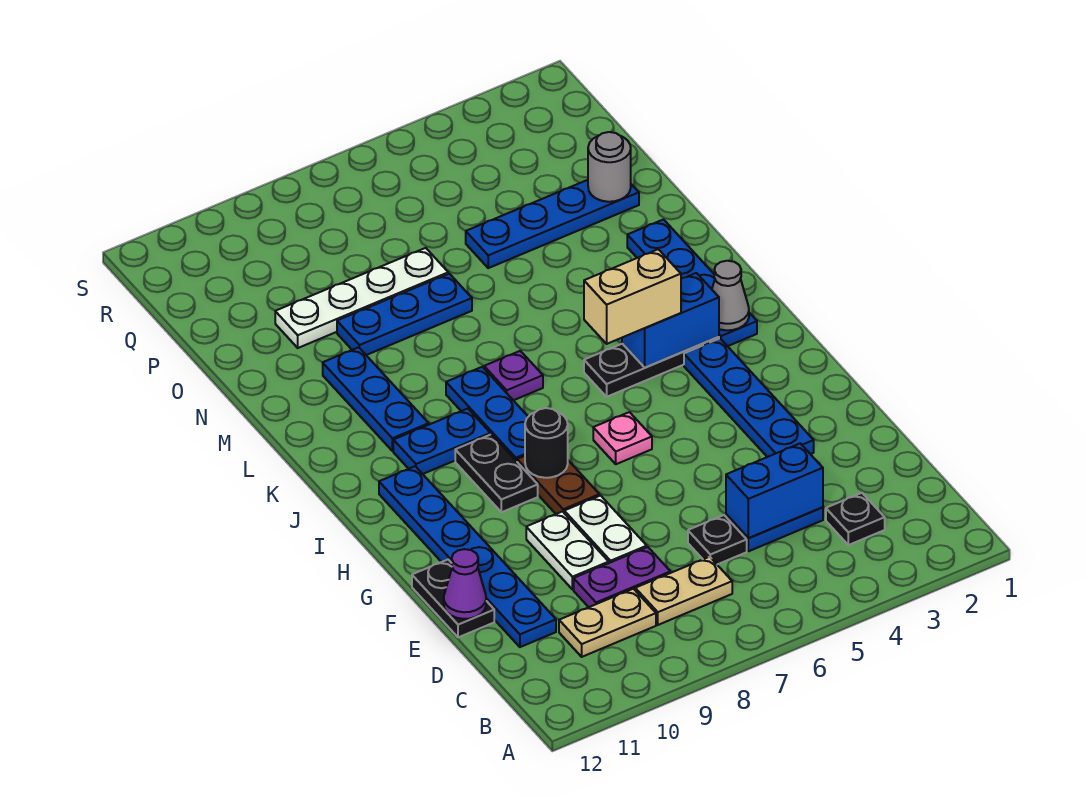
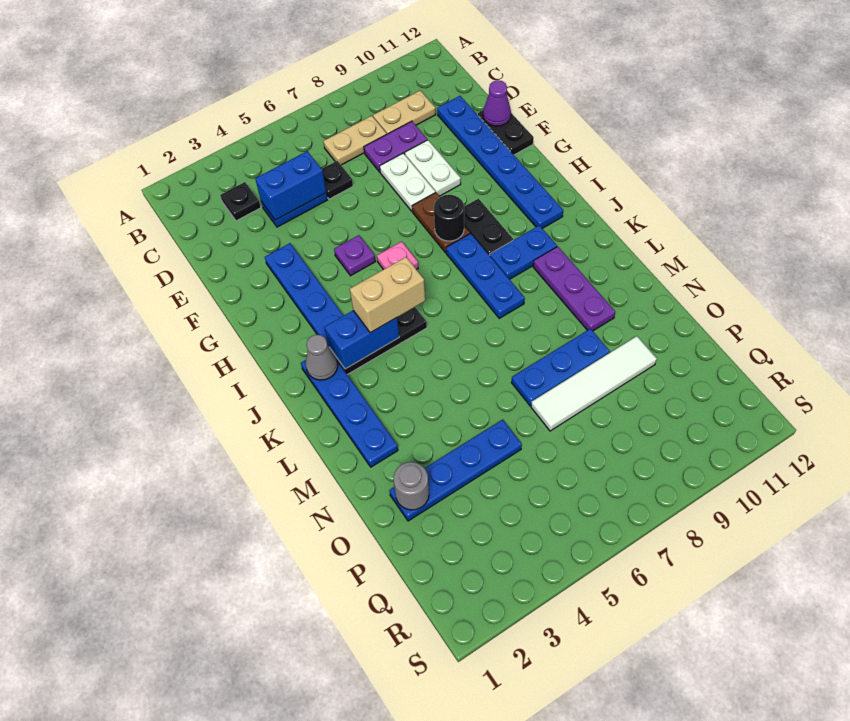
purple plate K7 level 1 -> purple plate G5 level 1
blue plate K10:M10 level 1 -> purple plate K10:M10 level 1
white plate O7:O10 level 1 -> white tile O7:O10 level 1

